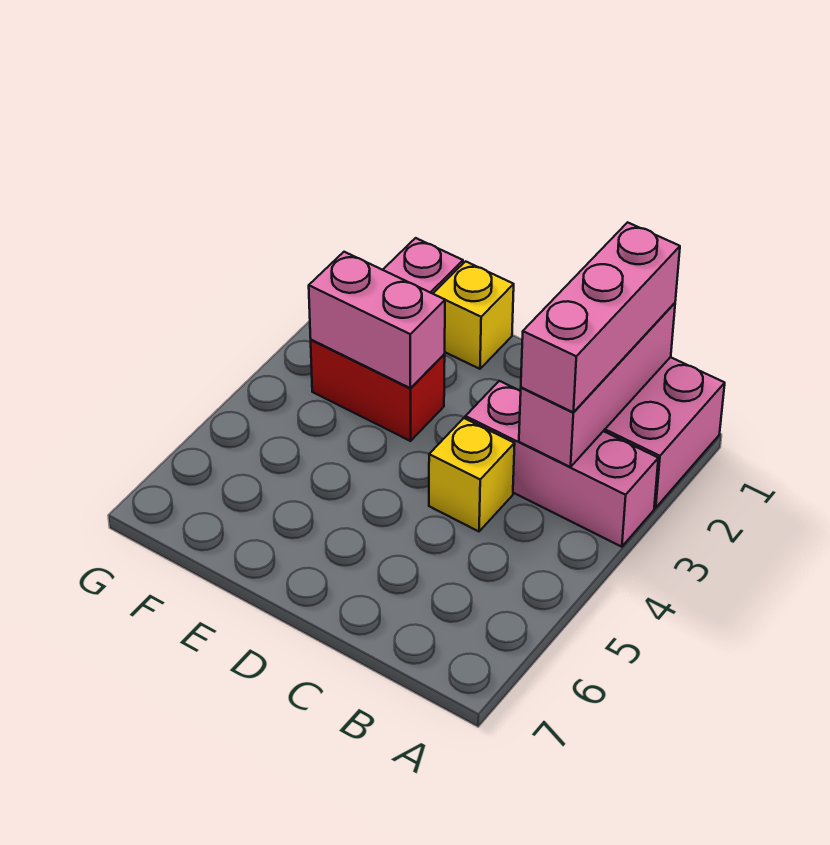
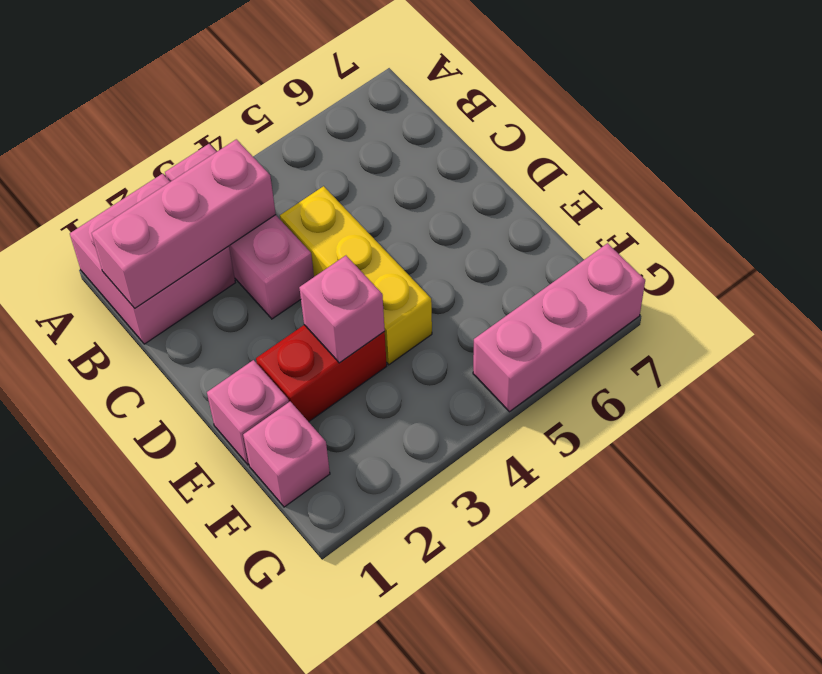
pink brick B1:B3 level 3 -> pink brick G5:G7 level 1
yellow brick C4 level 1 -> yellow brick C4:E4 level 1
yellow brick E1 level 1 -> pink brick E1 level 1
red brick E3:F3 level 1 -> red brick E2:E3 level 1
pink brick E3:F3 level 2 -> pink brick E3 level 2

